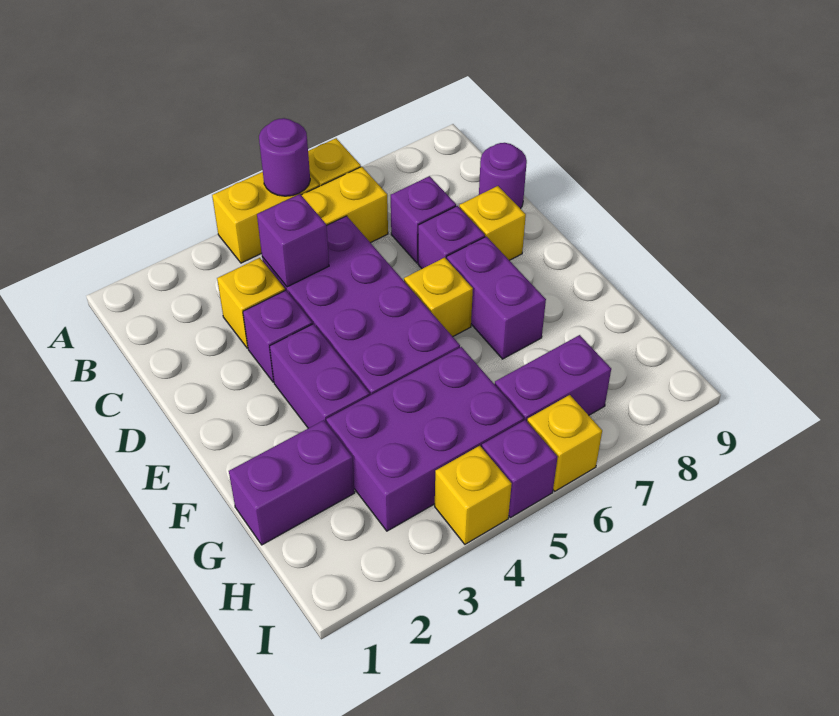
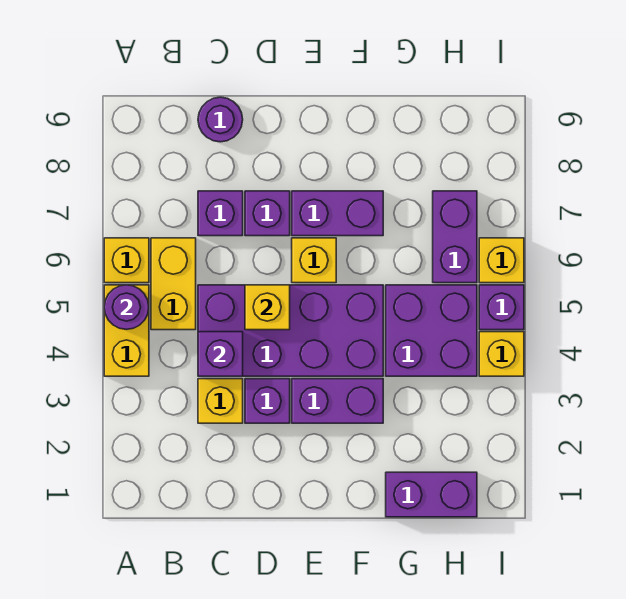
yellow brick D8 level 1 -> yellow brick D5 level 2
purple brick G1:G2 level 1 -> purple brick G1:H1 level 1
purple brick G3:H5 level 1 -> purple brick G4:H5 level 1

